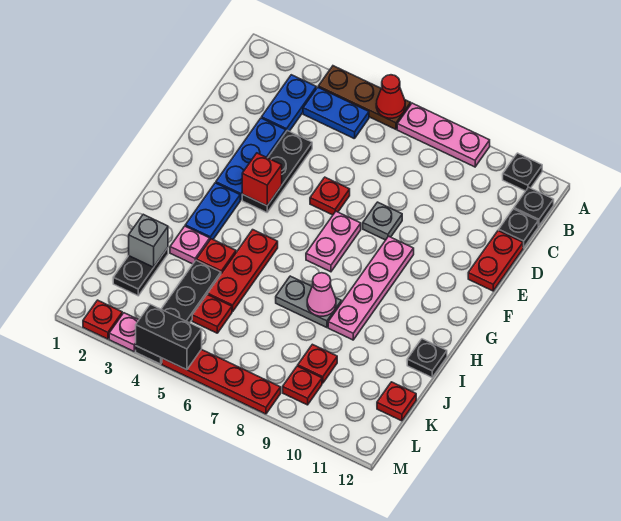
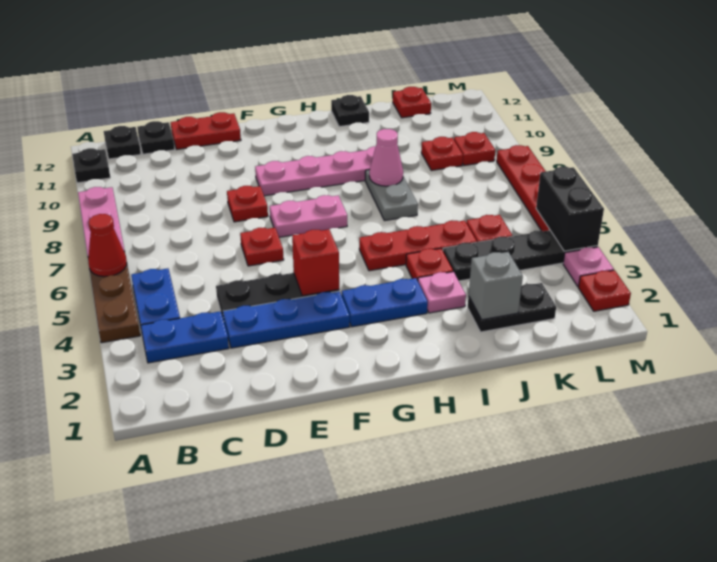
grey plate E8 level 1 -> red plate E8 level 1

